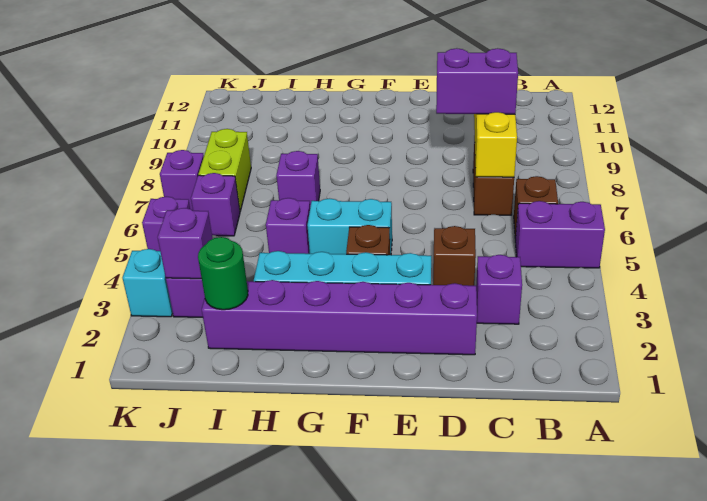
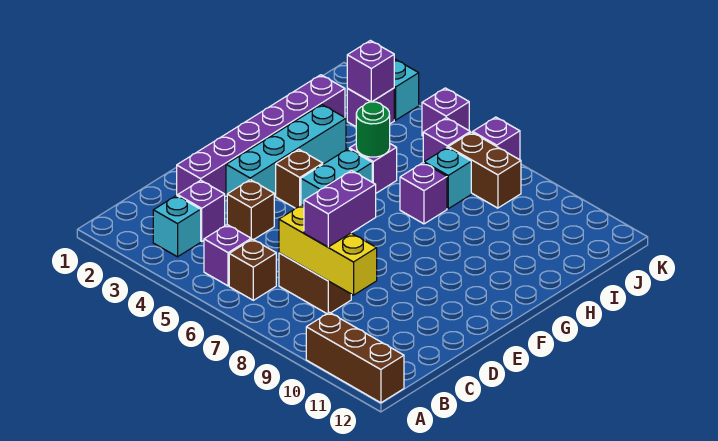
purple brick A5:B5 level 1 -> purple brick B5 level 1
none -> brown brick A10:A12 level 1
none -> cyan brick B3 level 1
green round brick I2 level 2 -> green round brick H5 level 2
none -> cyan brick I7 level 1
lime brick J7:J8 level 1 -> brown brick J7:J8 level 1

